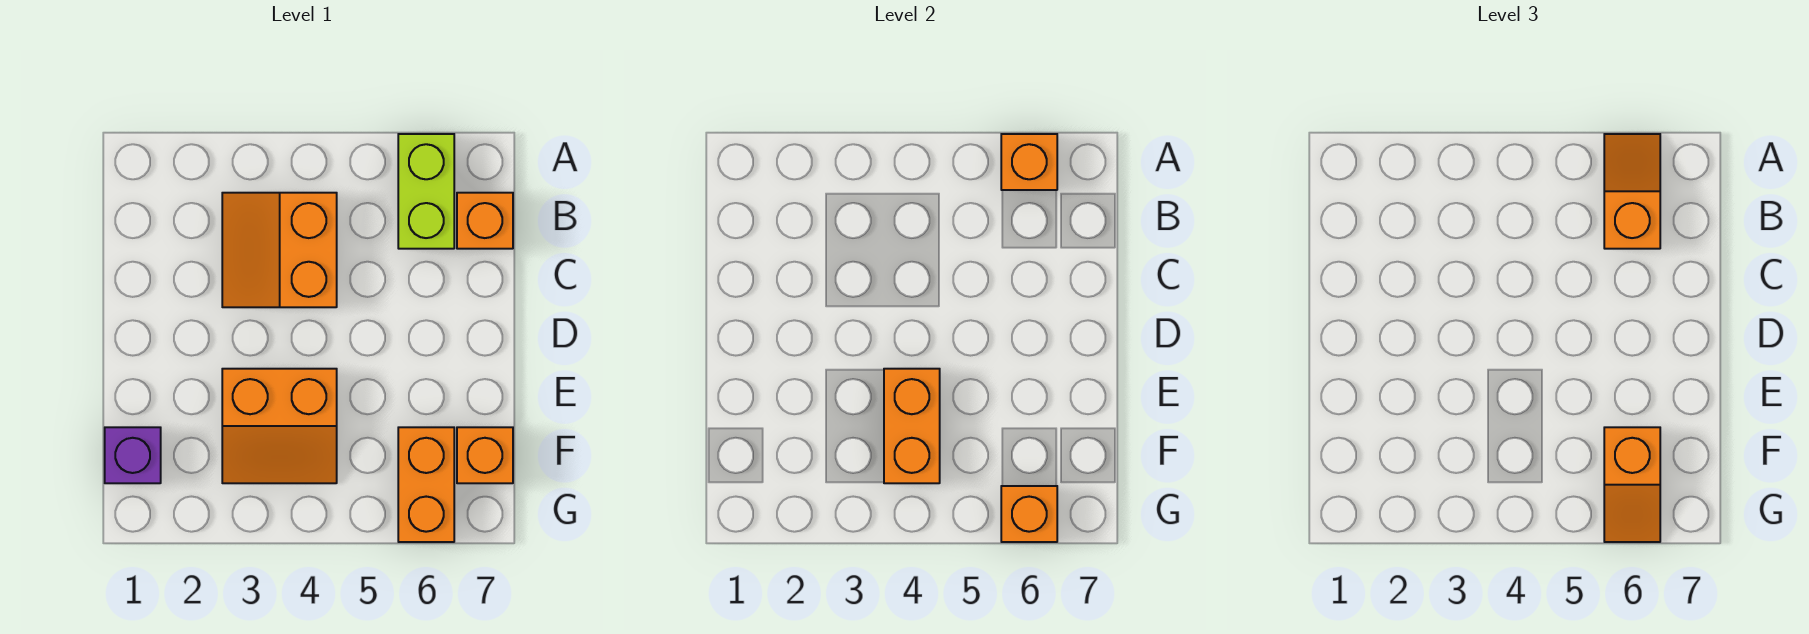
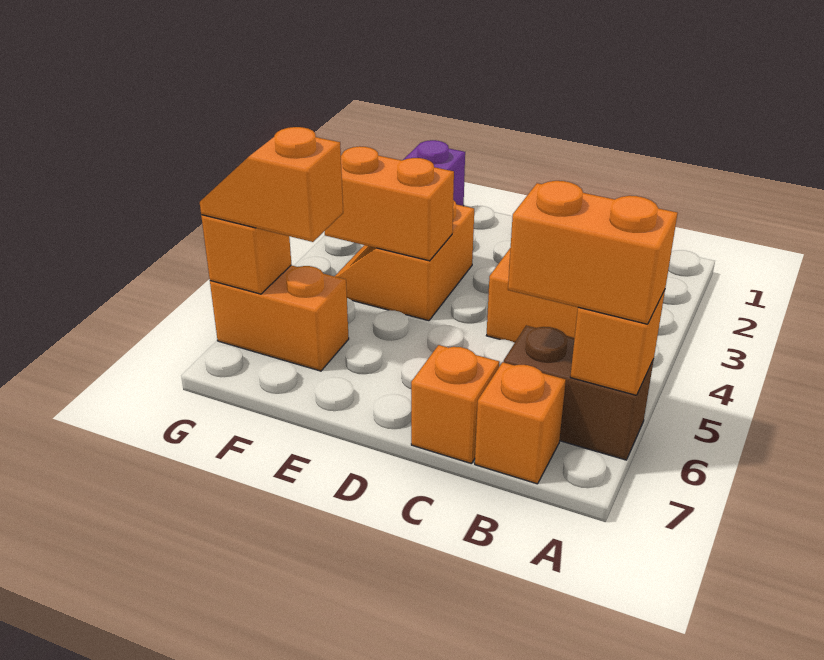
lime brick A6:B6 level 1 -> brown brick A6:B6 level 1
orange slope A6:B6 level 3 top B -> orange brick A6:B6 level 3
orange brick F7 level 1 -> orange brick C7 level 1

